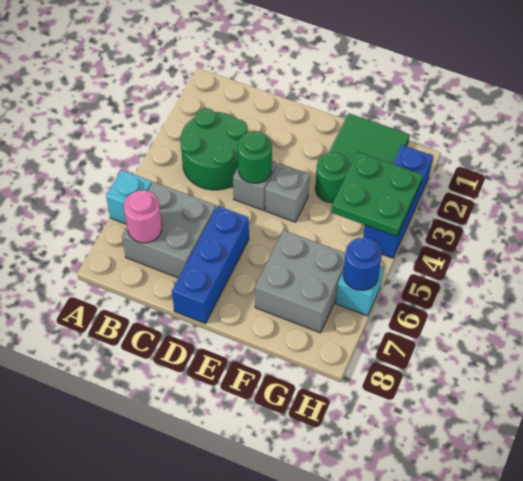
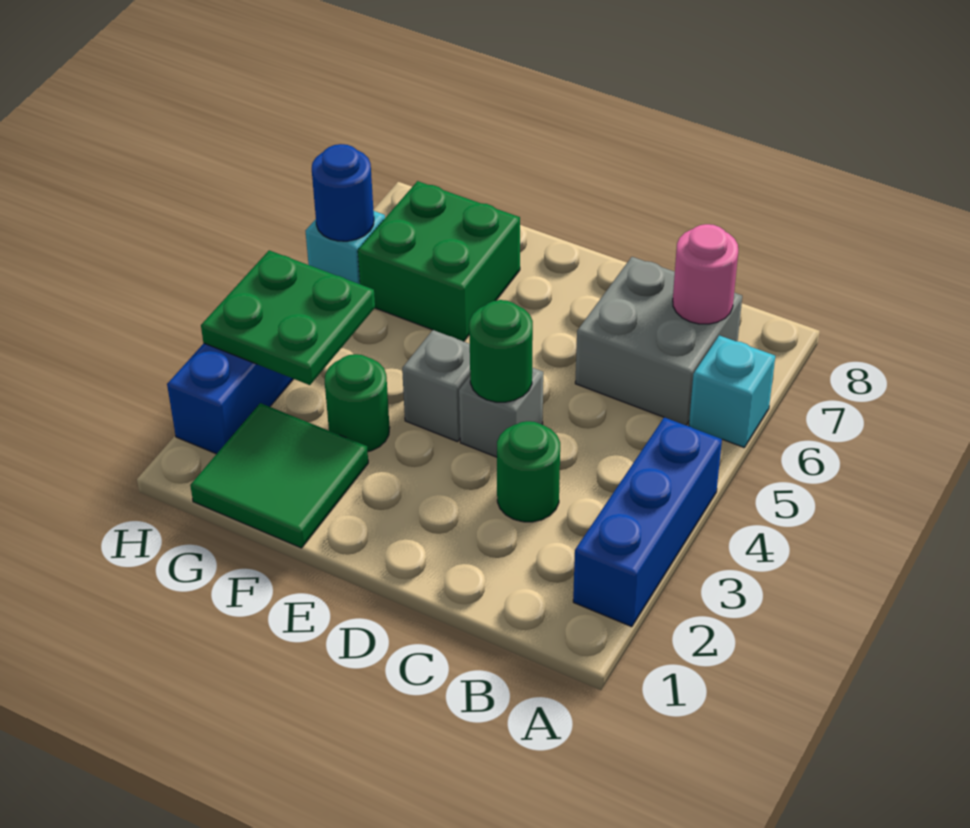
green round brick B3:C4 level 1 -> green round brick C3 level 1
blue brick D6:D8 level 1 -> blue brick A2:A4 level 1
grey brick F6:G7 level 1 -> green brick F6:G7 level 1

